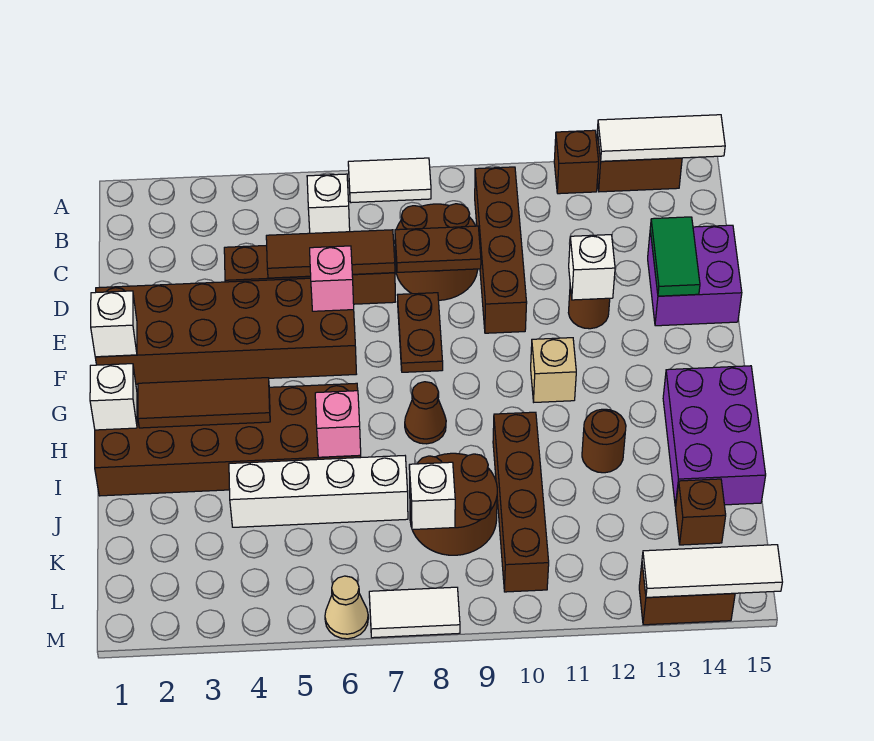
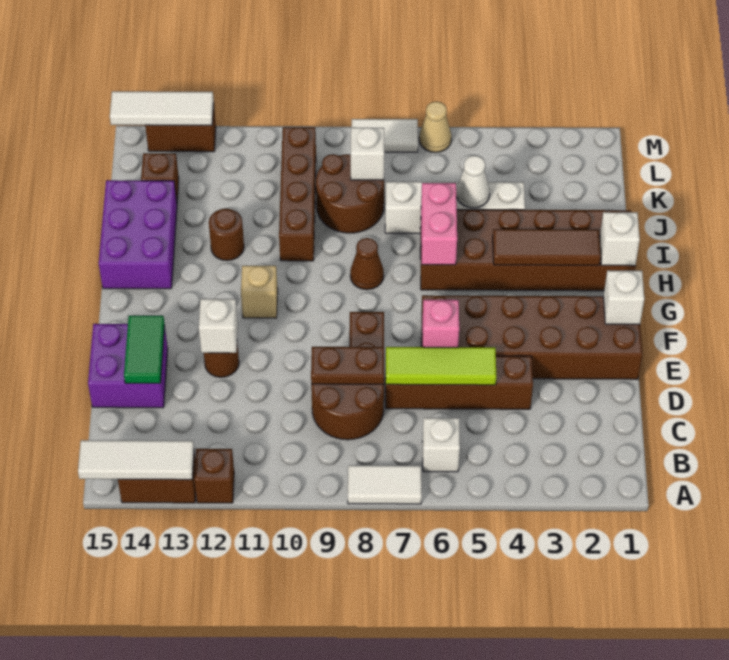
brown brick B10:E10 level 1 -> none
brown tile D5:D7 level 2 -> lime tile D5:D7 level 2
pink brick I6 level 2 -> pink brick H6:I6 level 2
none -> white cone J5 level 2

